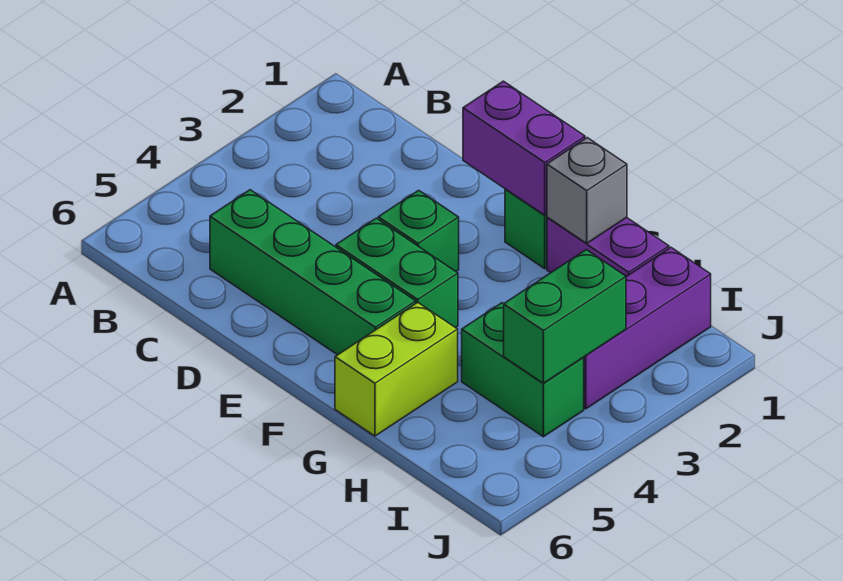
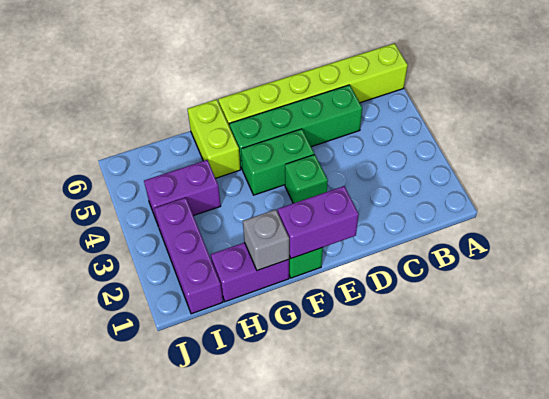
none -> lime brick A6:F6 level 1
green brick H4:I4 level 1 -> purple brick H4:I4 level 1
green brick I3:I4 level 2 -> none

